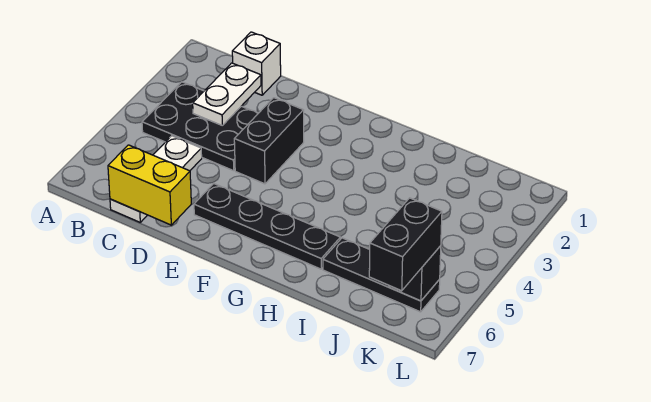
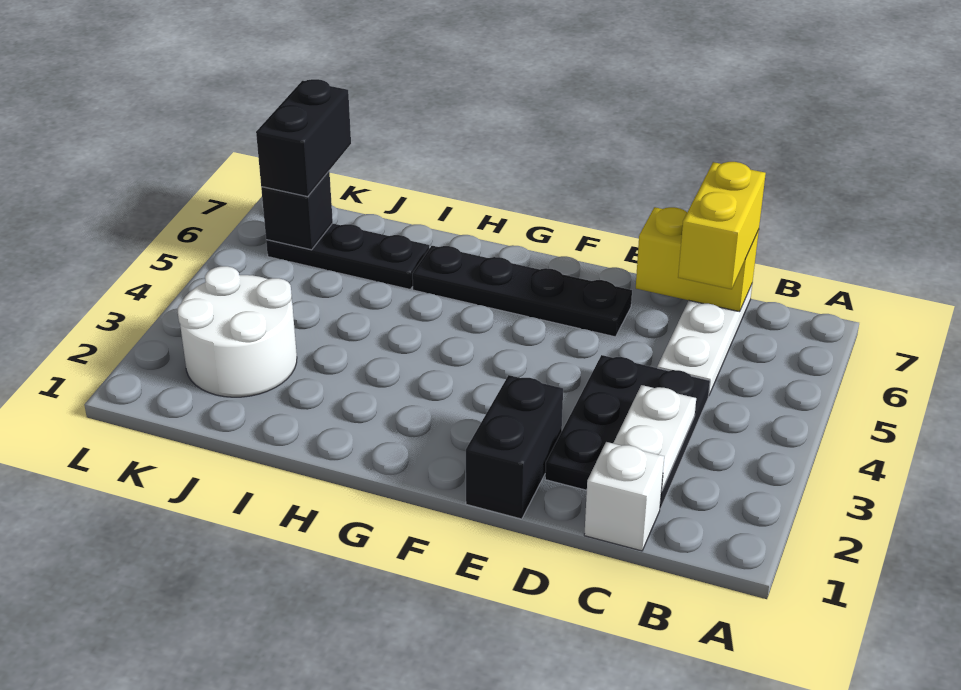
black plate B3:D4 level 1 -> black plate C2:D4 level 1
none -> yellow brick C6:C7 level 3
black brick E3:E4 level 1 -> black brick E1:E2 level 1
none -> white round brick J2:K3 level 1

